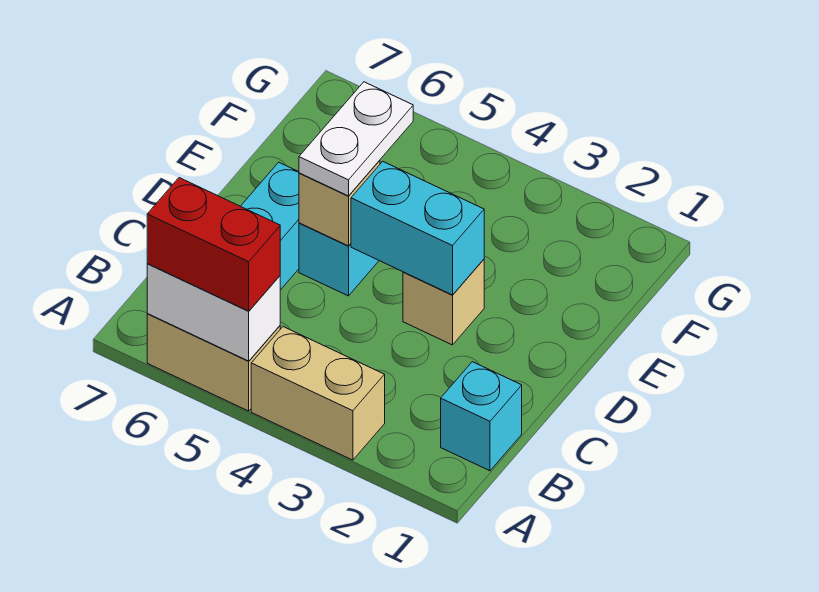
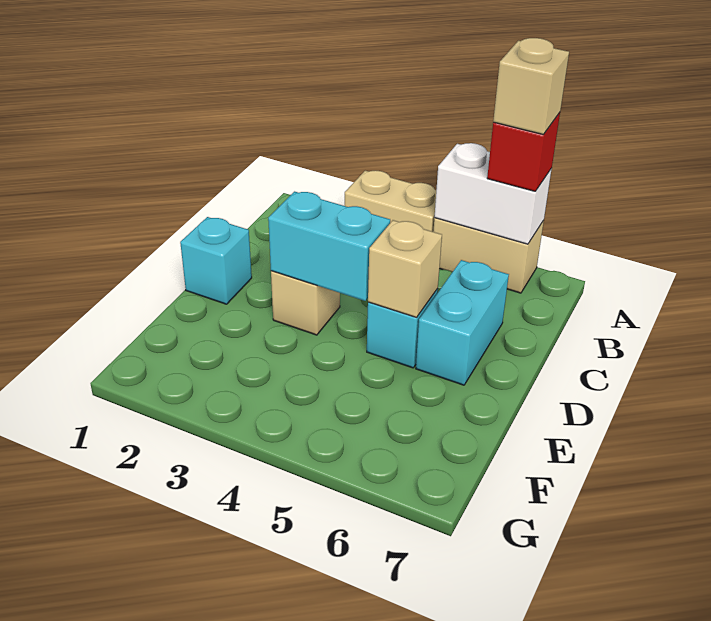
red brick A5:A6 level 3 -> red brick A6 level 3
none -> tan brick A6 level 4
cyan brick B1 level 1 -> cyan brick D1 level 1
white plate D5:E5 level 3 -> none

